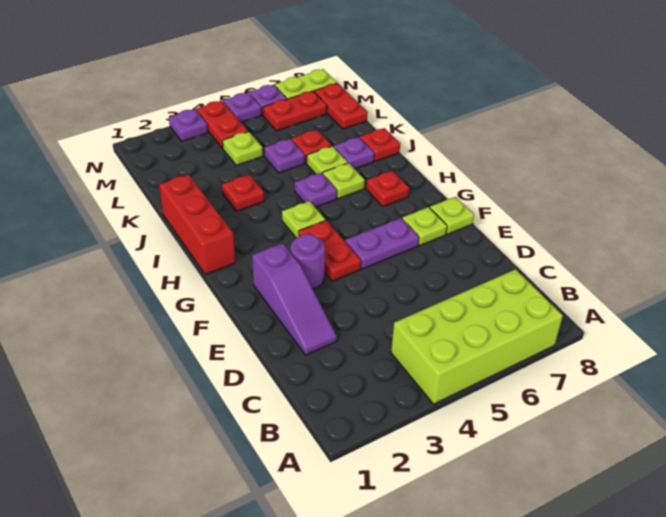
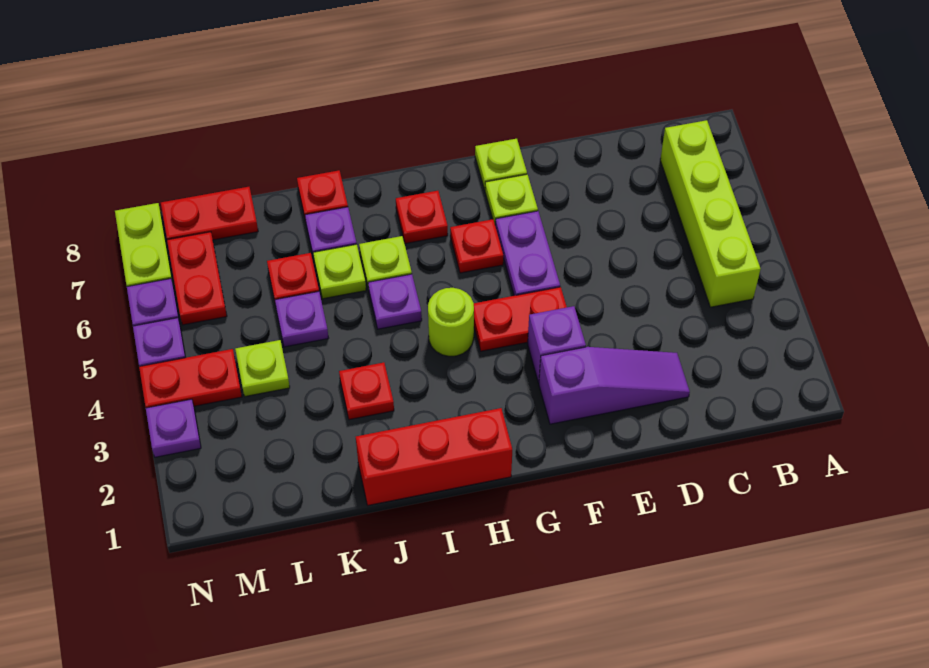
lime brick A4:B7 level 1 -> lime brick B4:B7 level 1
purple round brick F3 level 1 -> purple brick F3 level 1
none -> red plate G6 level 1
lime plate H4 level 1 -> lime round brick H4 level 1

